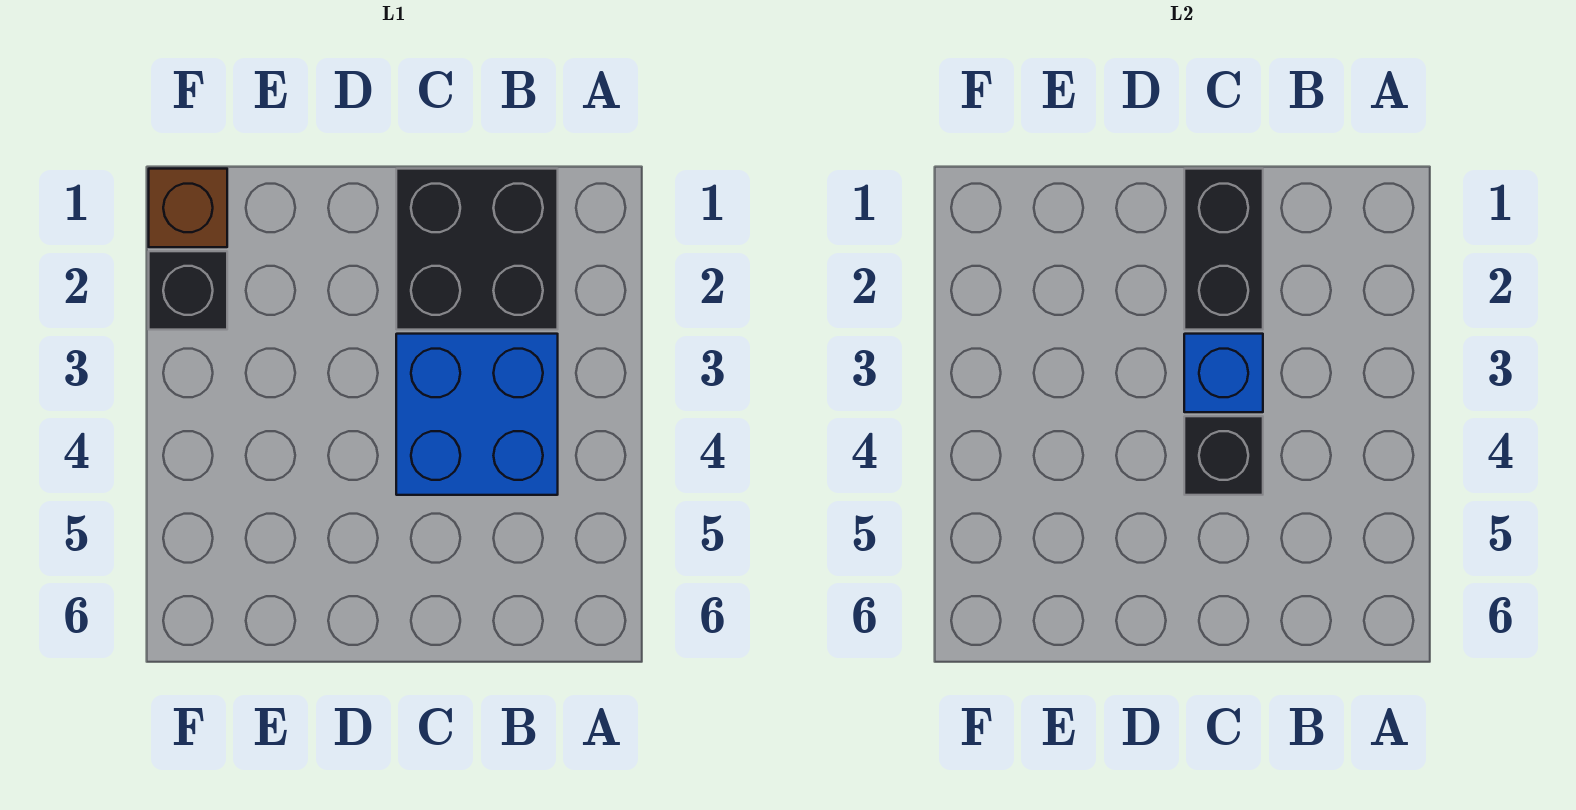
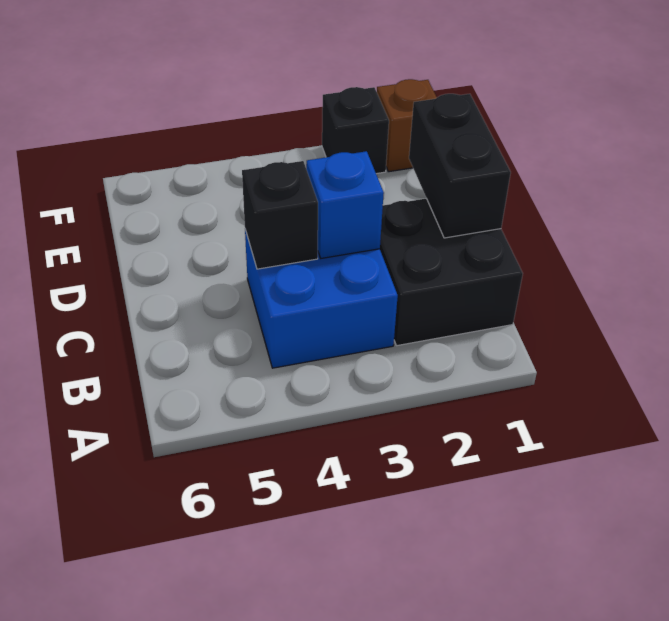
black brick C1:C2 level 2 -> black brick C1:D1 level 2

